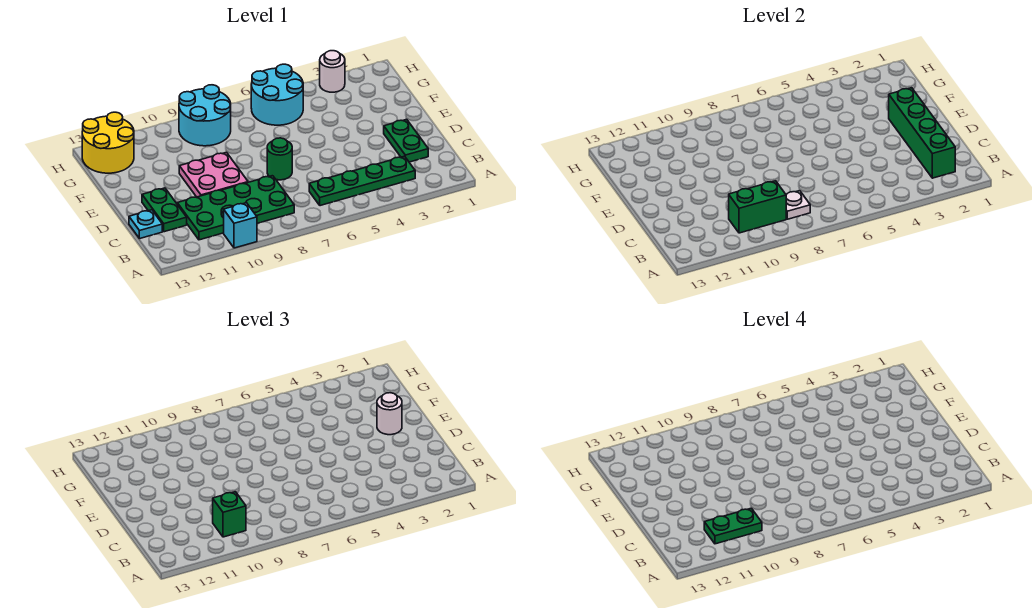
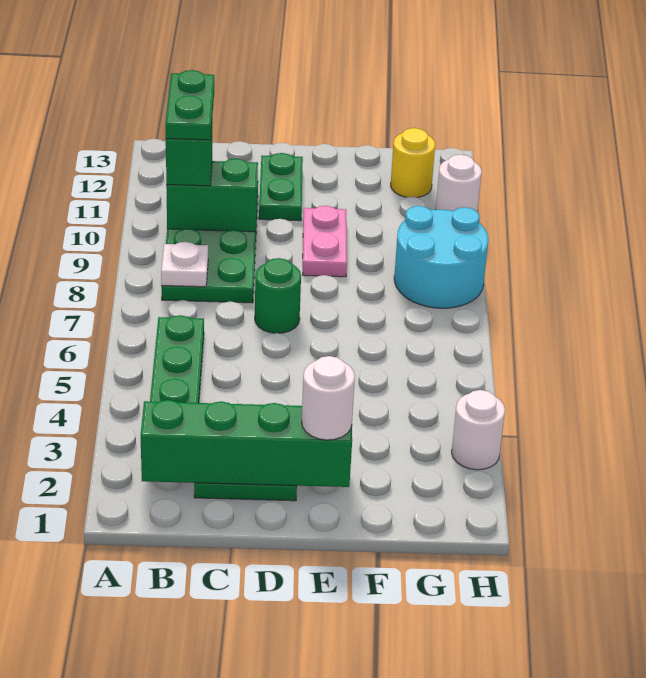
cyan brick A10 level 1 -> none
green brick B9:B10 level 2 -> green brick B10:C10 level 2
green plate C12:D12 level 1 -> green plate D11:D12 level 1
cyan plate C13 level 1 -> none
pink plate D9:E10 level 1 -> pink plate E9:E10 level 1
cyan round brick G5:H6 level 1 -> none
yellow round brick G12:H13 level 1 -> yellow round brick G12 level 1
none -> white round brick H11 level 1

